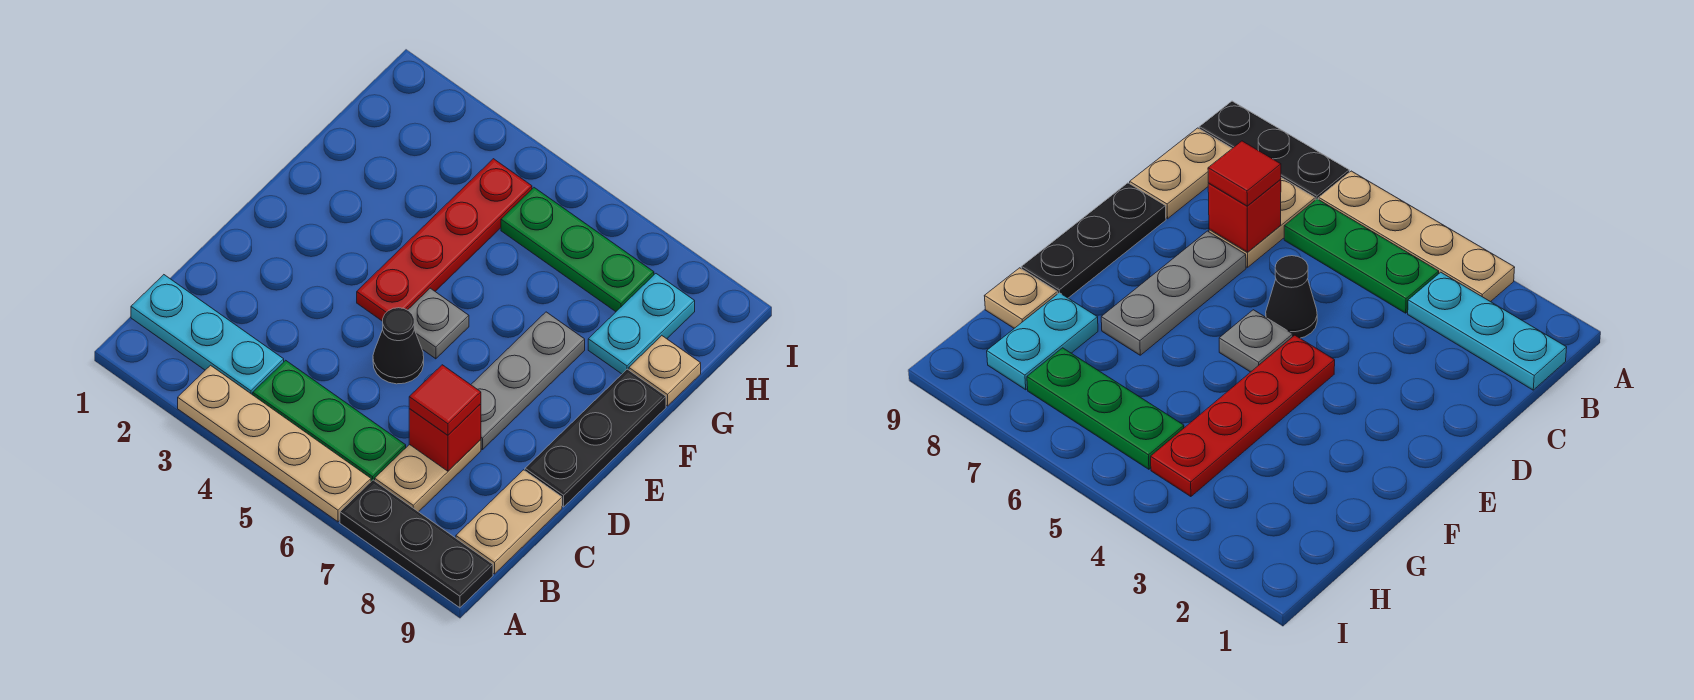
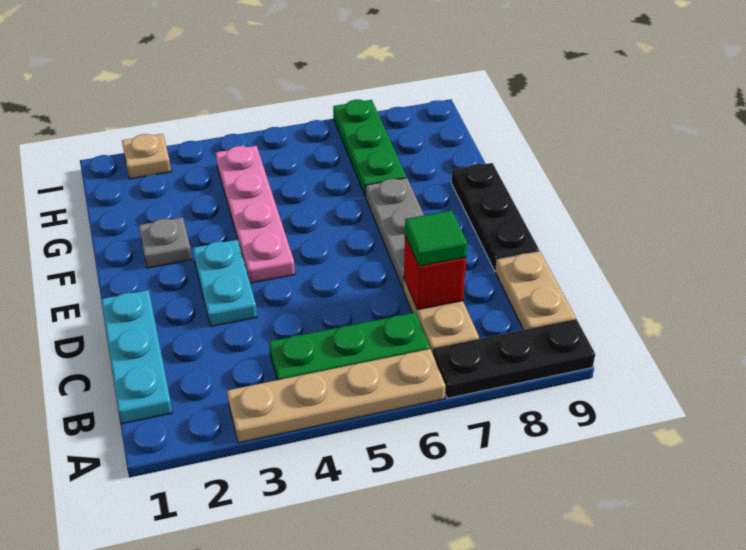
cyan plate B1:B3 level 1 -> cyan plate B1:D1 level 1
red tile C7 level 3 -> green tile C7 level 3
black cone D5 level 1 -> none
red plate E4:H4 level 1 -> pink plate E4:H4 level 1
grey plate E5 level 1 -> grey plate F2 level 1
cyan plate G8:H8 level 1 -> cyan plate D3:E3 level 1
tan plate G9 level 1 -> tan plate I2 level 1
green plate H5:H7 level 1 -> green plate G7:I7 level 1

